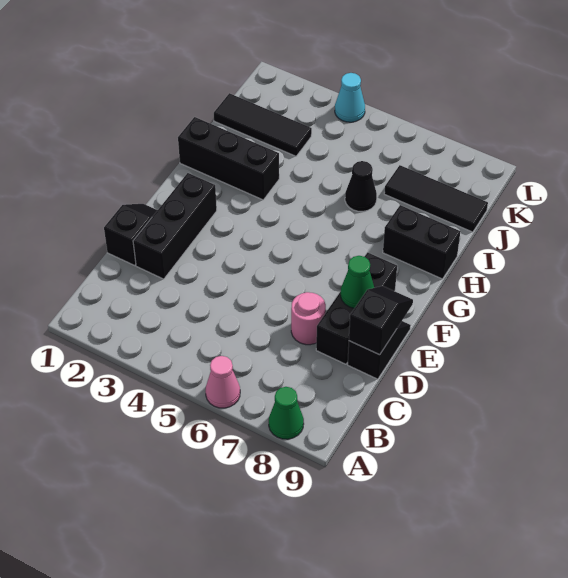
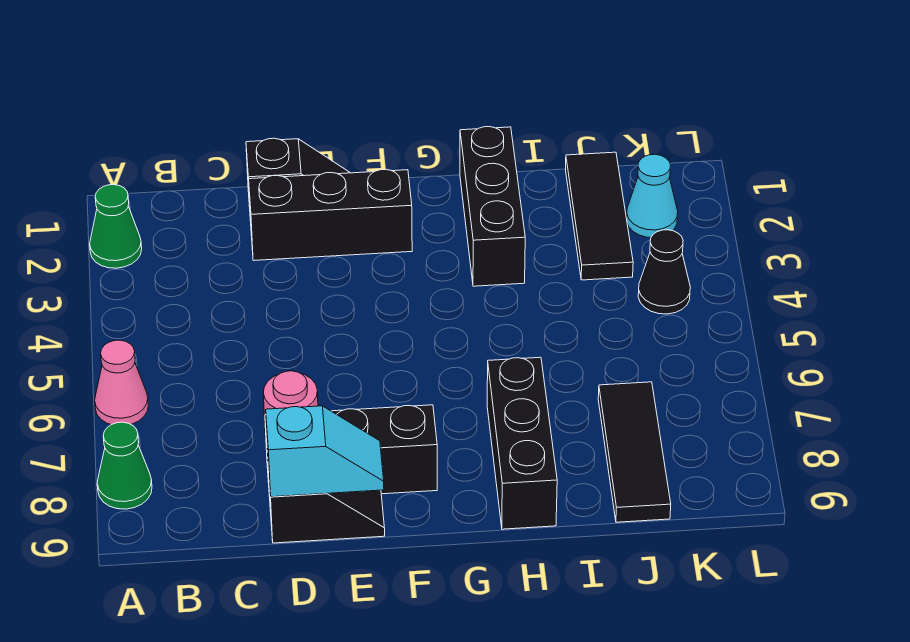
black slope D9:E9 level 2 top D -> cyan slope D9:E9 level 2 top D
green cone E8 level 2 -> green cone A2 level 1
black brick H8:H9 level 1 -> black brick H7:H9 level 1
black cone I6 level 1 -> black cone K4 level 1
cyan cone L4 level 1 -> cyan cone K2 level 1

